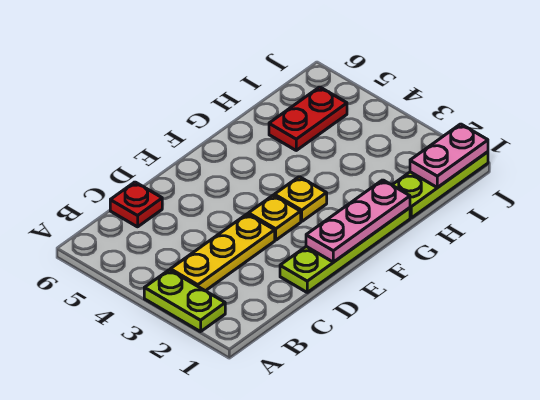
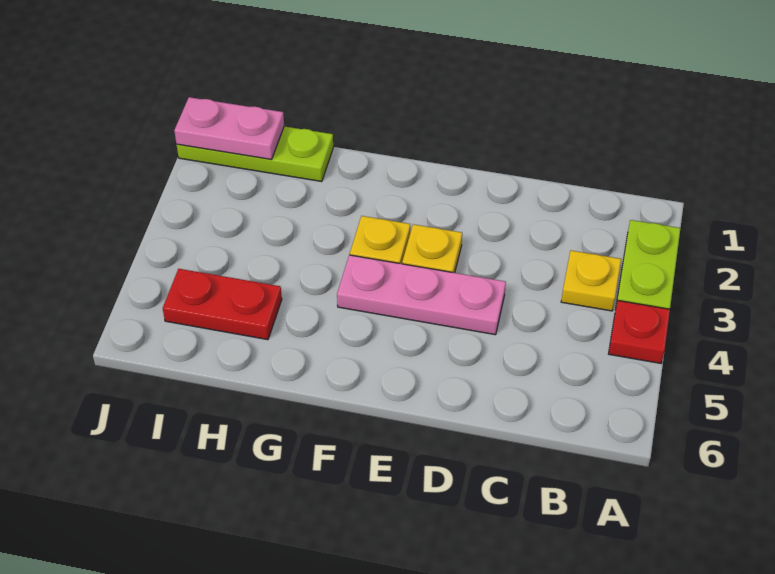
yellow plate B3:D3 level 1 -> yellow plate B3 level 1
red plate C6 level 1 -> red plate A4 level 1
lime plate D1:G1 level 1 -> none
pink plate E1:G1 level 2 -> pink plate D4:F4 level 1

